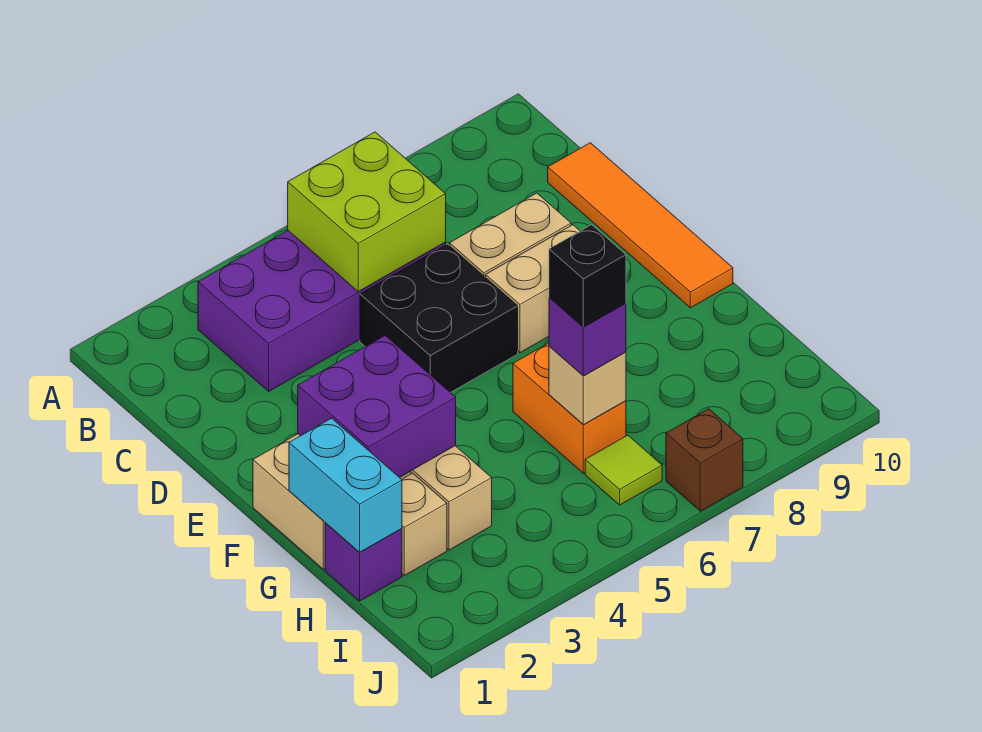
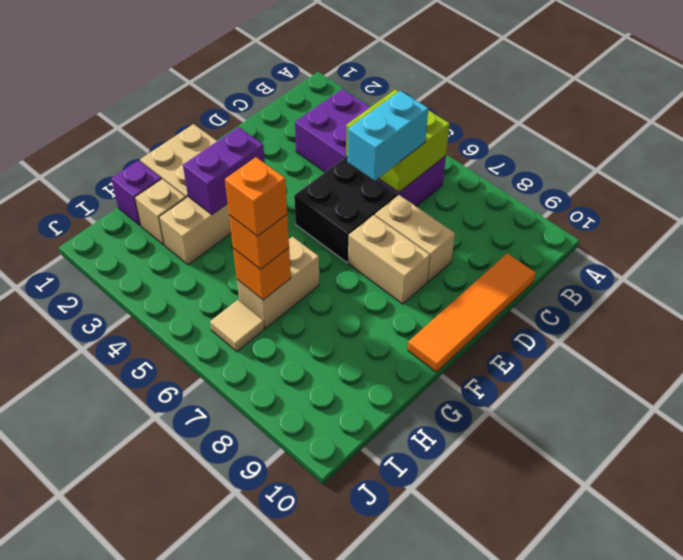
purple brick F2:G3 level 2 -> purple brick F3:G3 level 2
cyan brick G1:H1 level 2 -> cyan brick C6:D6 level 3
orange brick G6:H6 level 1 -> tan brick G6:H6 level 1
tan brick H6 level 2 -> orange brick H6 level 2
purple brick H6 level 3 -> orange brick H6 level 3
black brick H6 level 4 -> orange brick H6 level 4
lime tile I6 level 1 -> tan tile I6 level 1
brown brick J7 level 1 -> none

